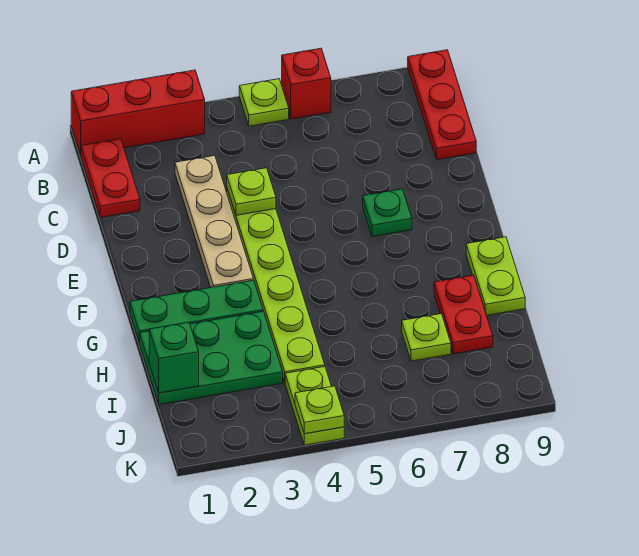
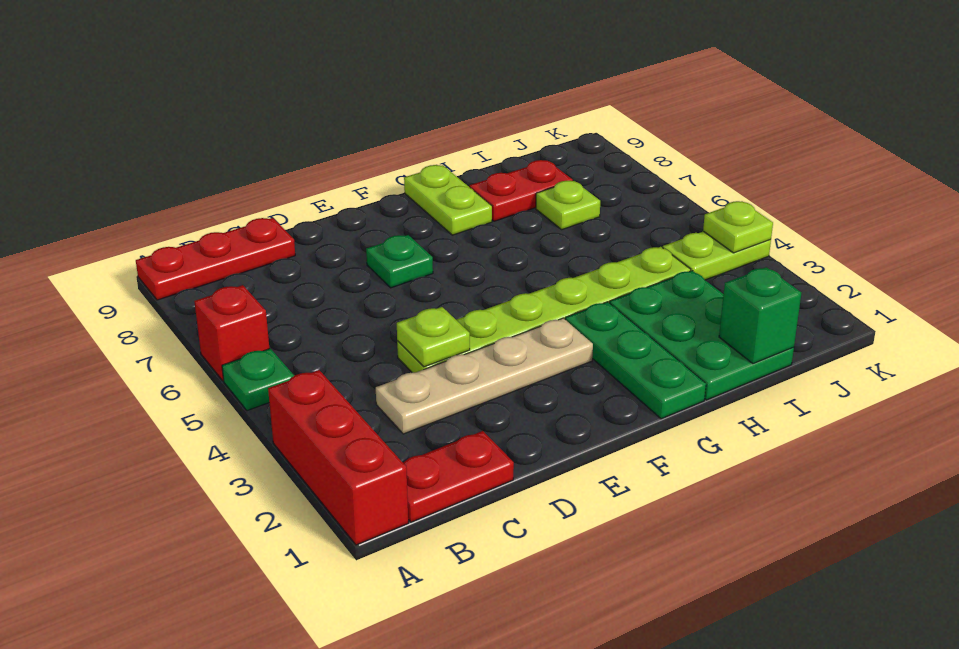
lime plate A5 level 1 -> green plate A5 level 1
lime plate G9:H9 level 1 -> lime plate G8:G9 level 1

